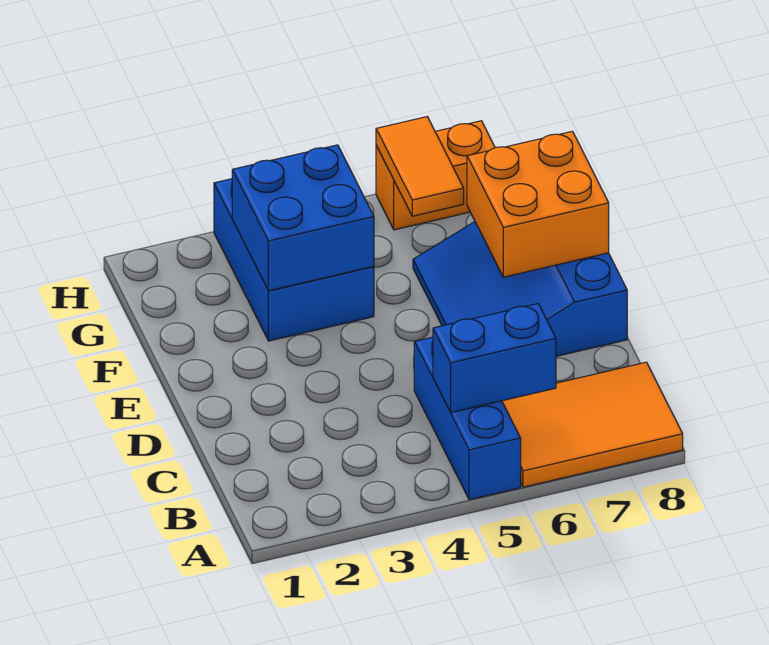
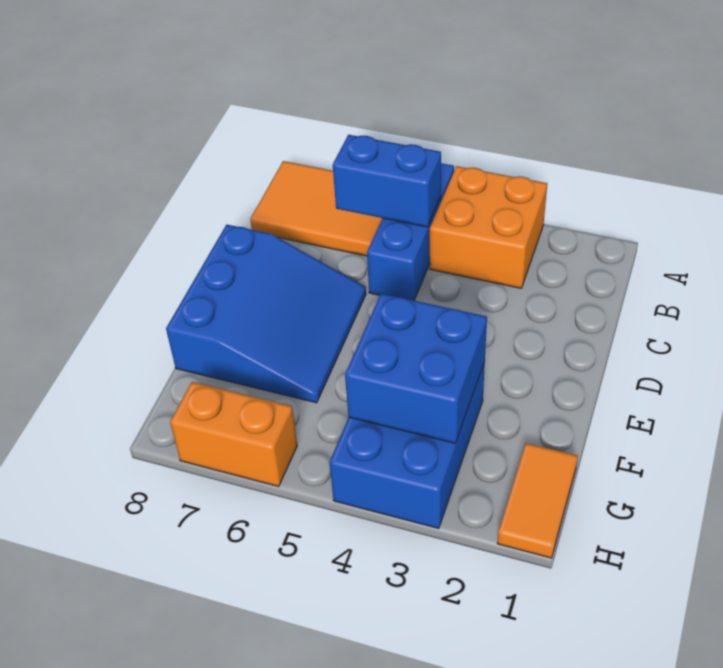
orange brick E7:F8 level 2 -> orange brick A3:B4 level 1
orange tile G6:H6 level 2 -> orange tile G1:H1 level 1

